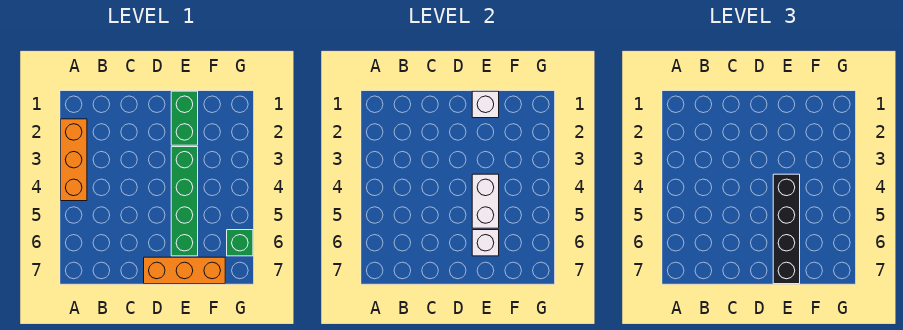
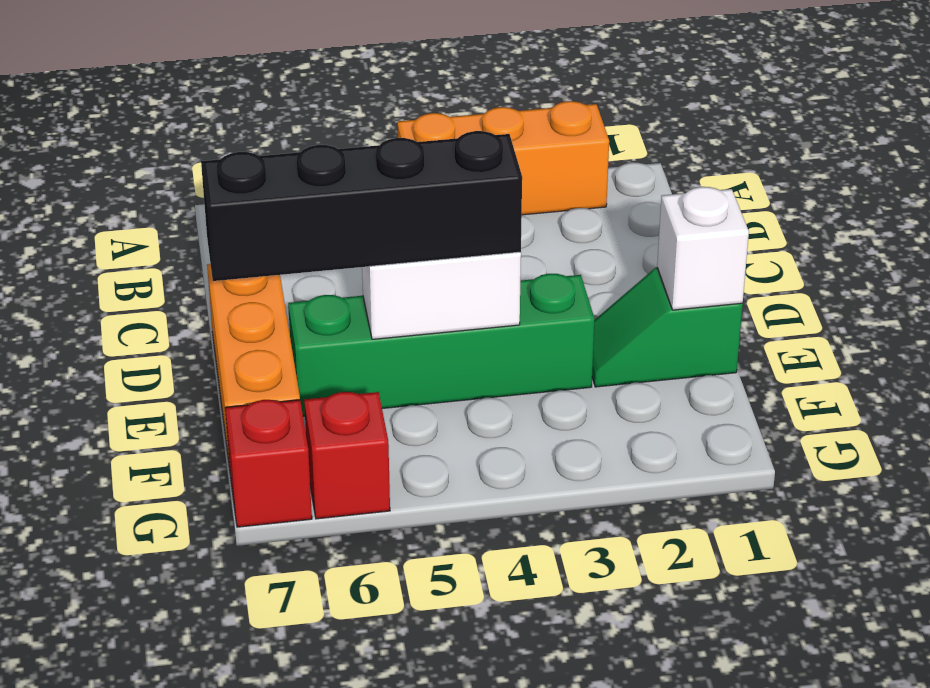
green brick E1:E2 level 1 -> green slope E1:E2 level 1 top 1
white brick E6 level 2 -> none
green brick G6 level 1 -> red brick G6 level 1
none -> red brick G7 level 1

